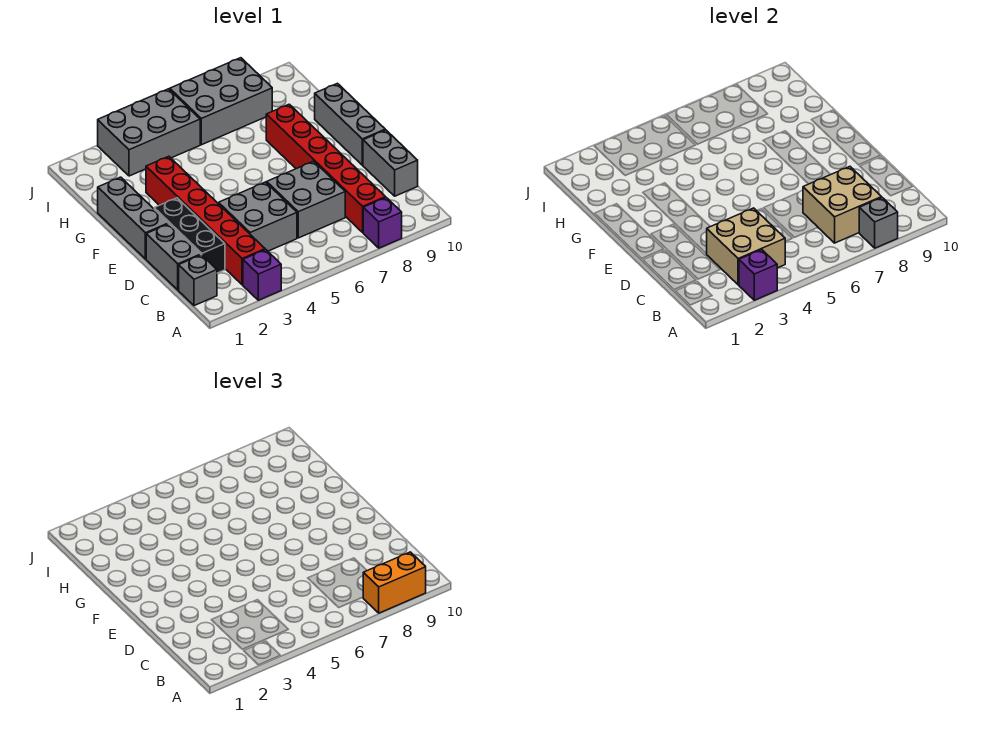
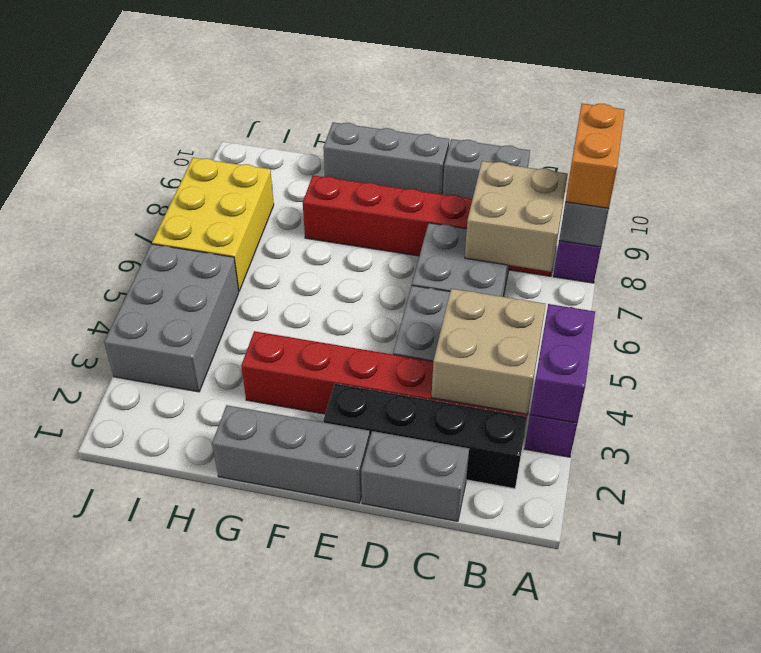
purple brick A3 level 2 -> purple brick A3:A4 level 2
grey brick B1 level 1 -> none
black brick C2:E2 level 1 -> black brick B2:E2 level 1
grey brick I6:J8 level 1 -> yellow brick I6:J8 level 1

